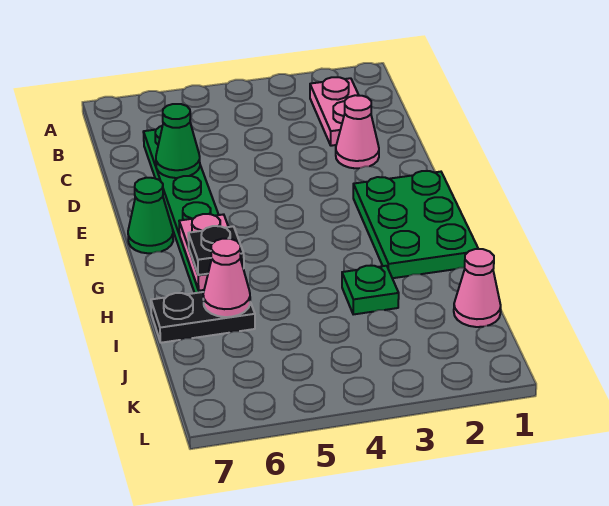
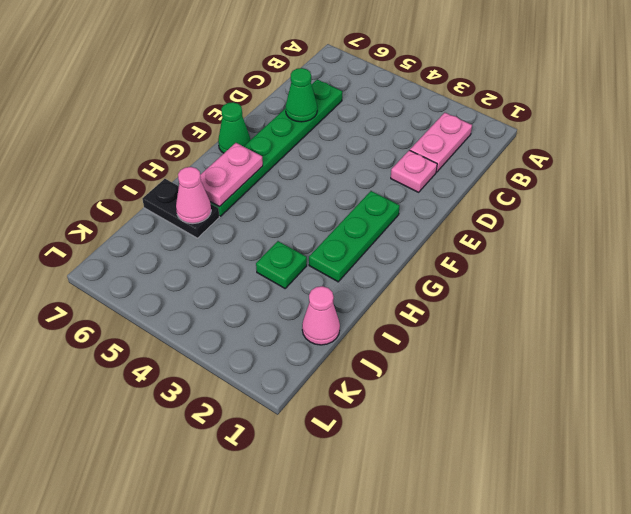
pink cone D2 level 1 -> pink plate D2 level 1
green plate F1:H2 level 1 -> green plate F2:H2 level 1
black plate H6 level 3 -> none

